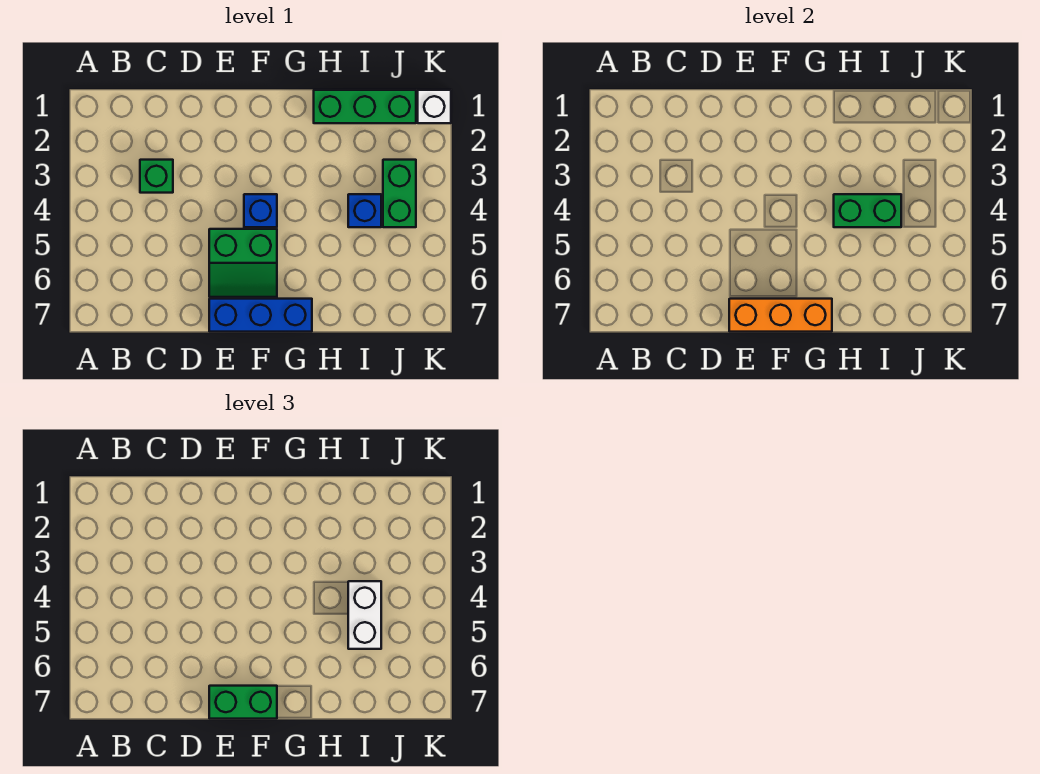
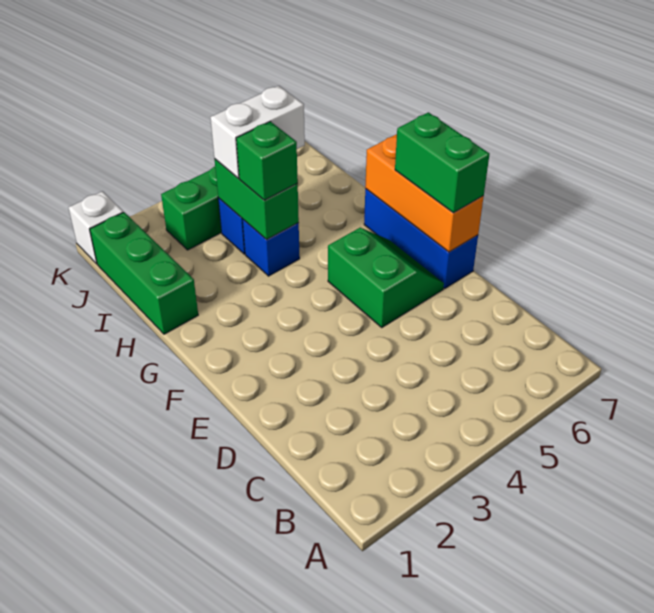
green brick C3 level 1 -> green brick H4 level 3
blue brick F4 level 1 -> blue brick H4 level 1

